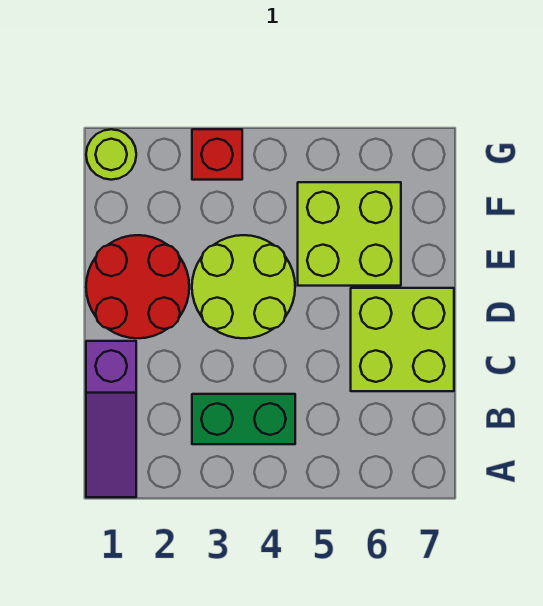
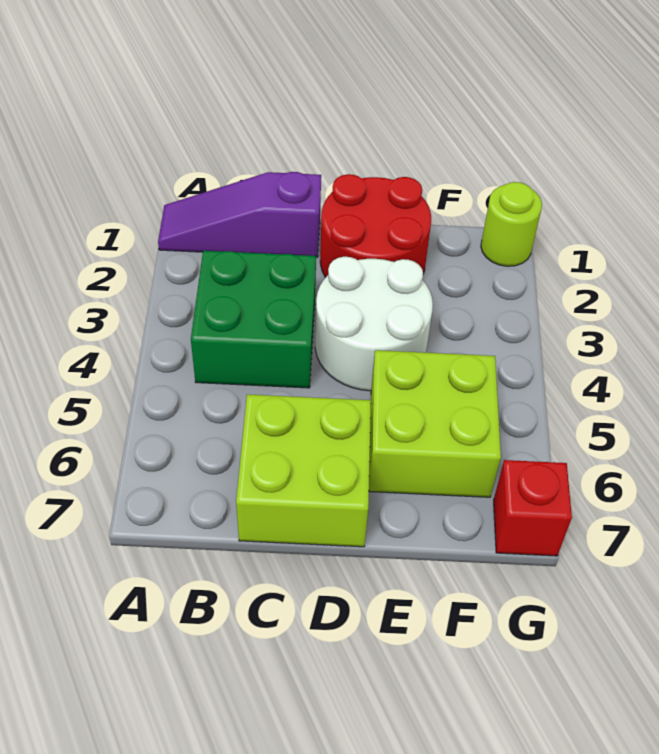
green brick B3:B4 level 1 -> green brick B3:C4 level 1
lime round brick D3:E4 level 1 -> white round brick D3:E4 level 1
red brick G3 level 1 -> red brick G7 level 1

